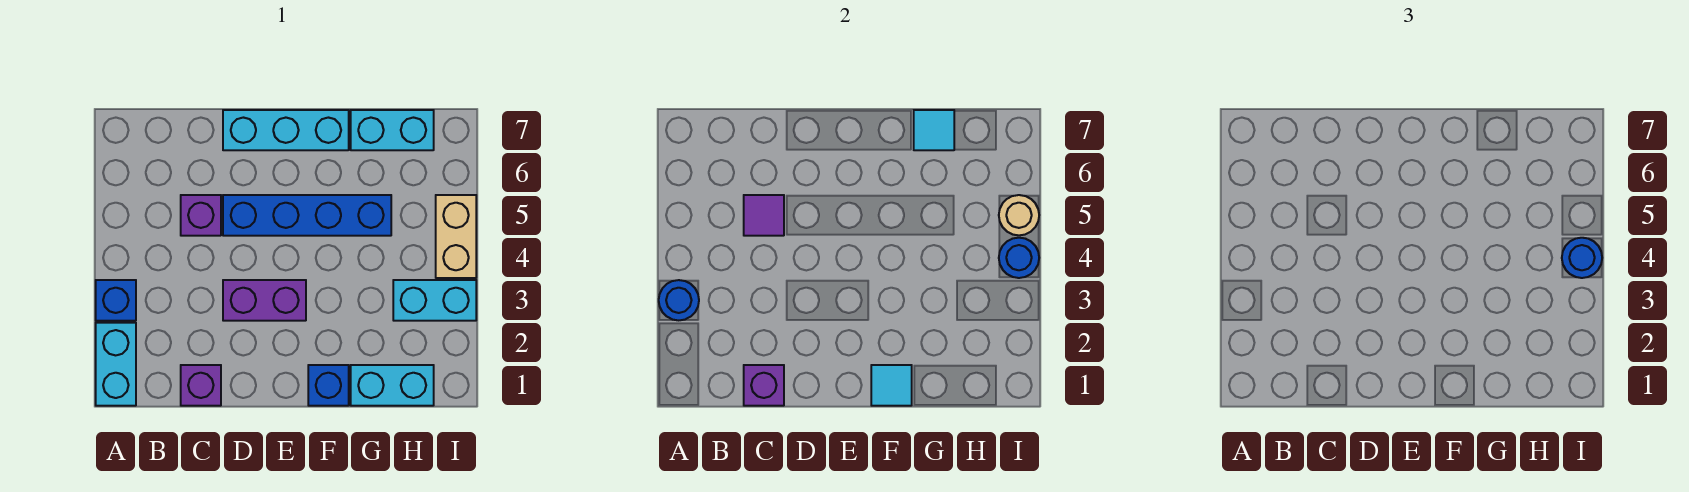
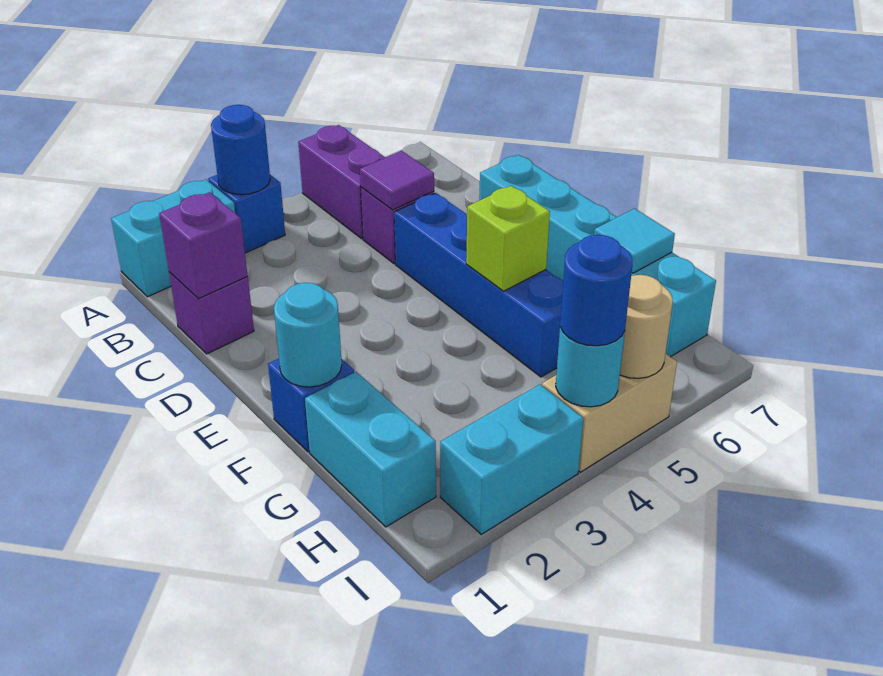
purple brick D3:E3 level 1 -> purple brick A5:B5 level 1
cyan tile F1 level 2 -> cyan round brick F1 level 2
none -> lime brick F5 level 2
cyan brick H3:I3 level 1 -> cyan brick I2:I3 level 1
blue round brick I4 level 2 -> cyan round brick I4 level 2

